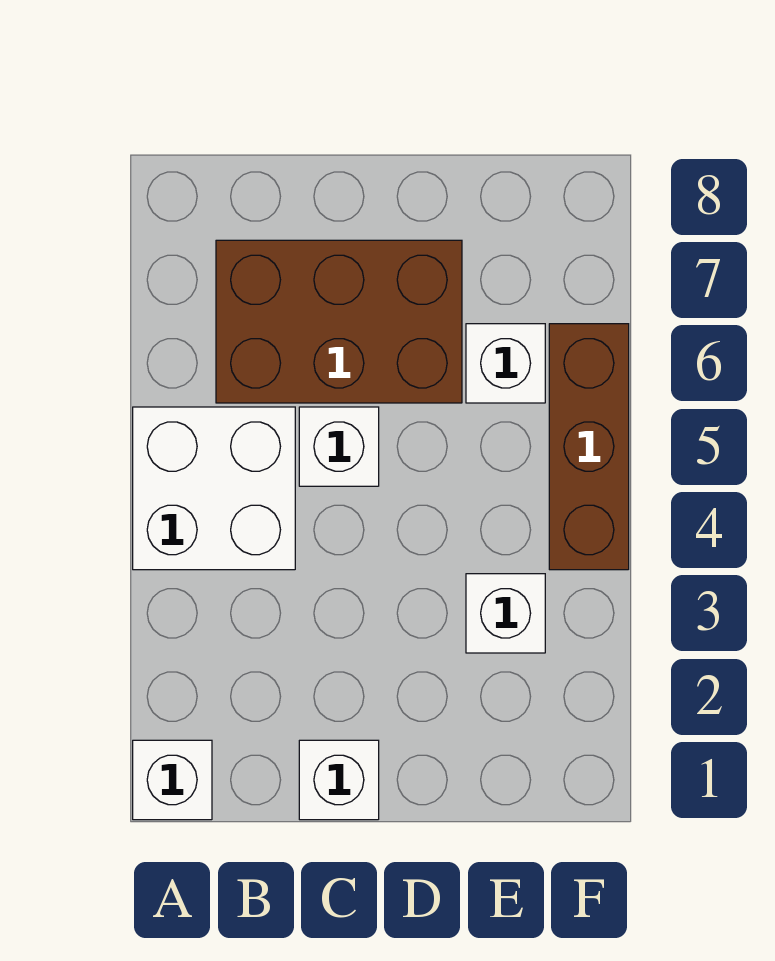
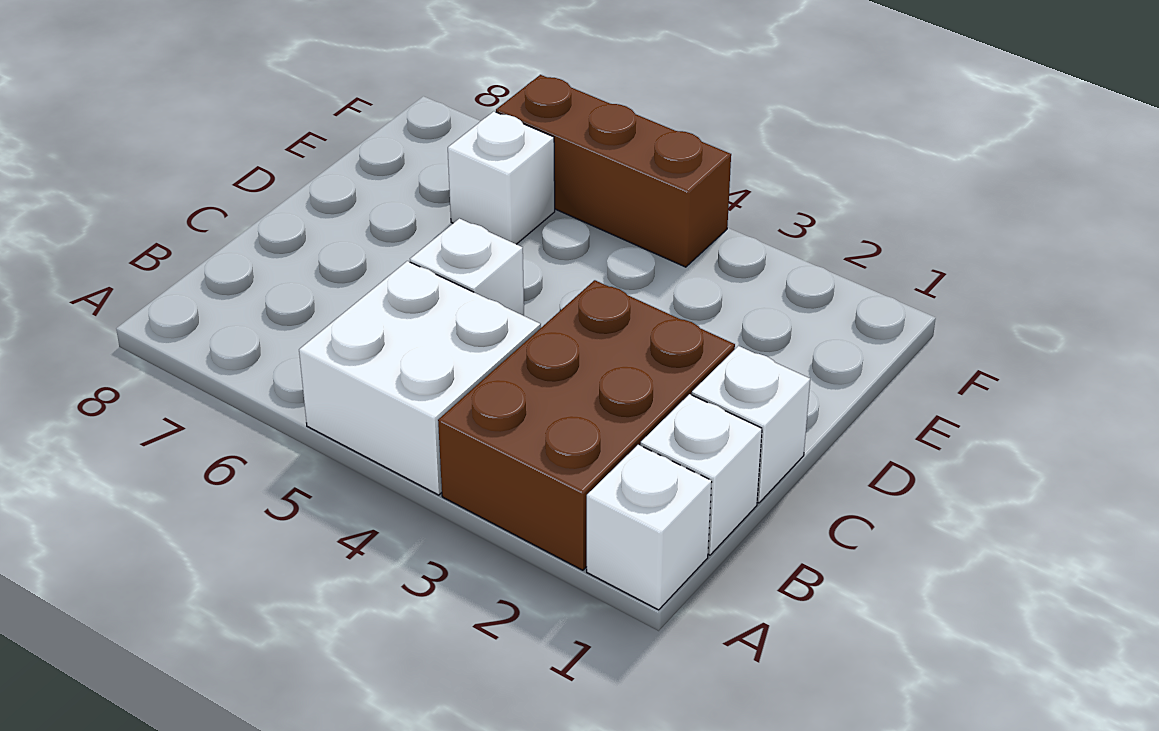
brown brick B6:D7 level 1 -> brown brick A2:C3 level 1
white brick E3 level 1 -> white brick B1 level 1

